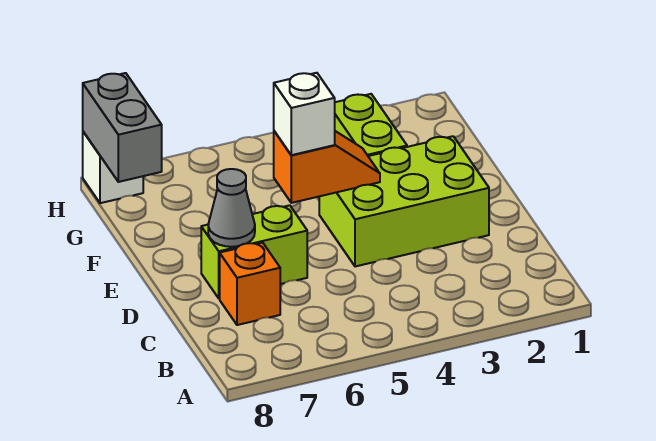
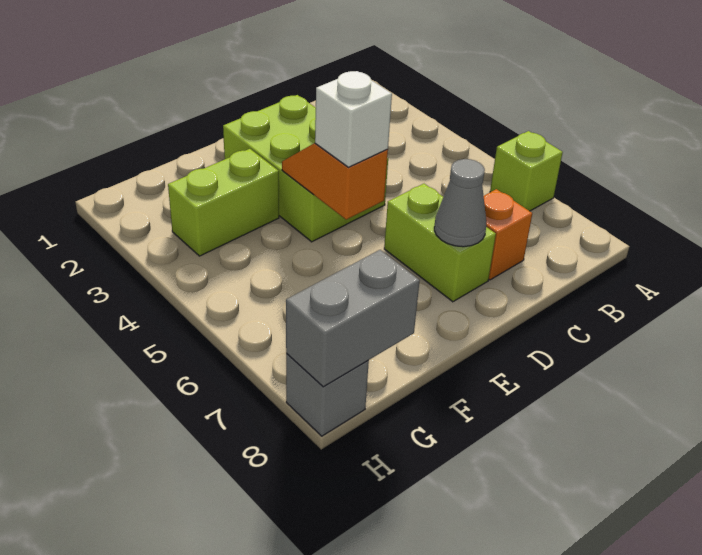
none -> lime brick A6 level 1
white brick H8 level 1 -> grey brick H8 level 1

